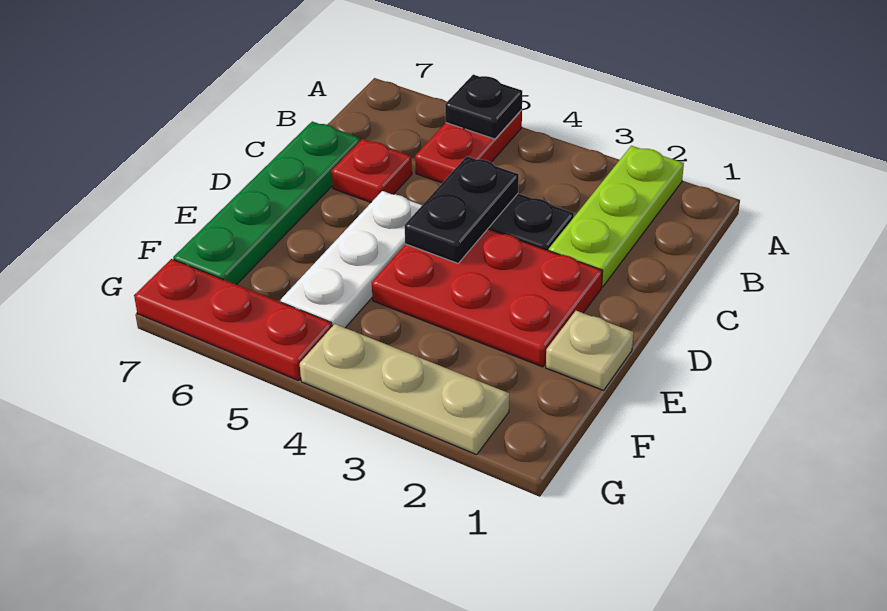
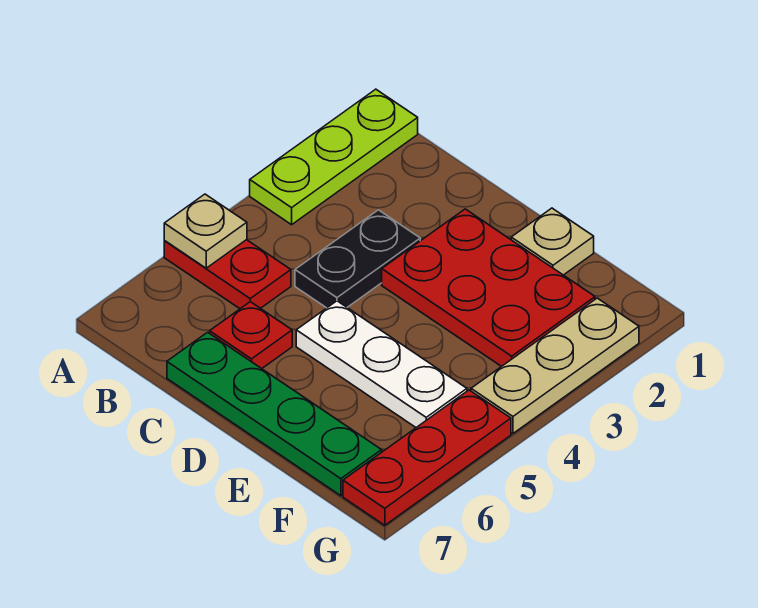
lime plate A2:C2 level 1 -> lime plate A1:A3 level 1
black plate A5 level 2 -> tan plate A5 level 2
black plate C4:D4 level 2 -> none
red plate D2:E4 level 1 -> red plate D2:F3 level 1

